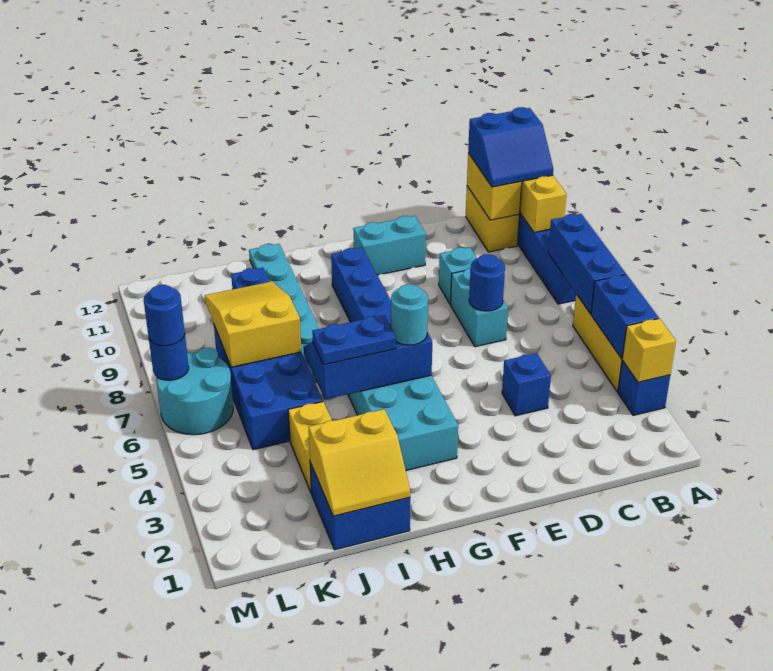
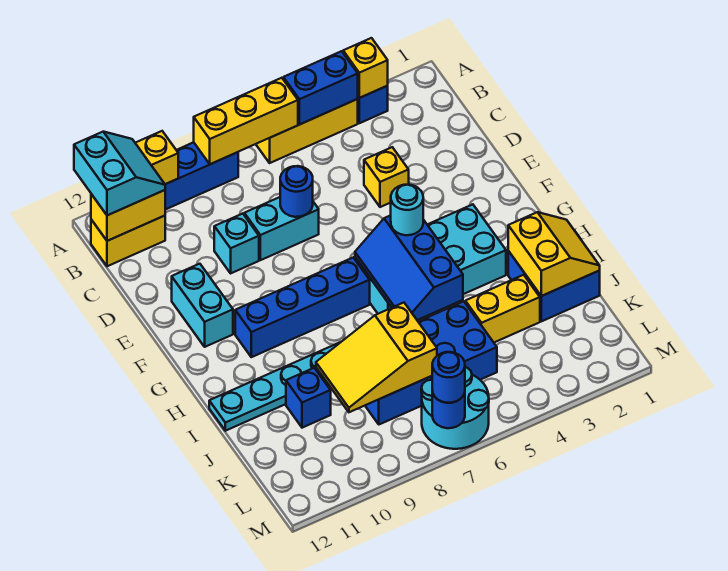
blue brick A6:A8 level 2 -> yellow brick A6:A8 level 2
blue slope A11:B12 level 3 top 12 -> cyan slope A11:B12 level 3 top 12
blue brick D4 level 1 -> yellow brick D4 level 1
blue plate H5:I5 level 3 -> none

